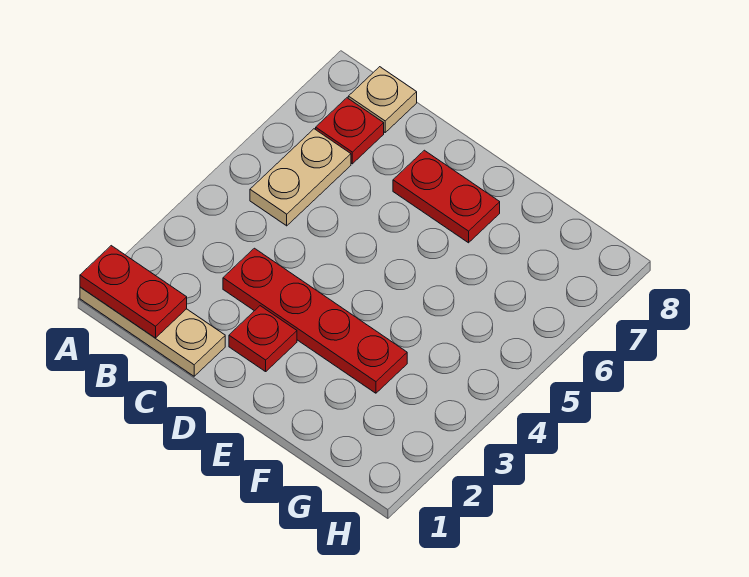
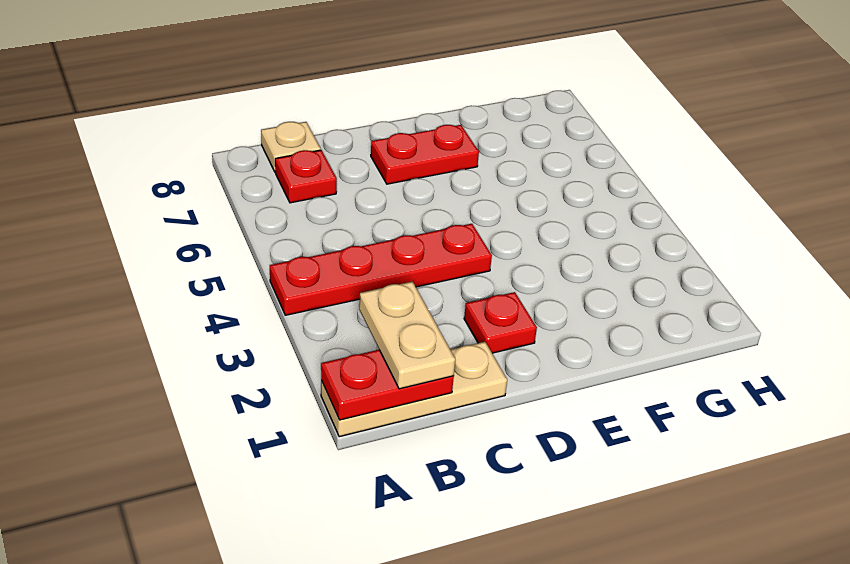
tan plate B5:B6 level 1 -> tan plate B1:B2 level 3
red plate C3:F3 level 1 -> red plate A4:D4 level 1

